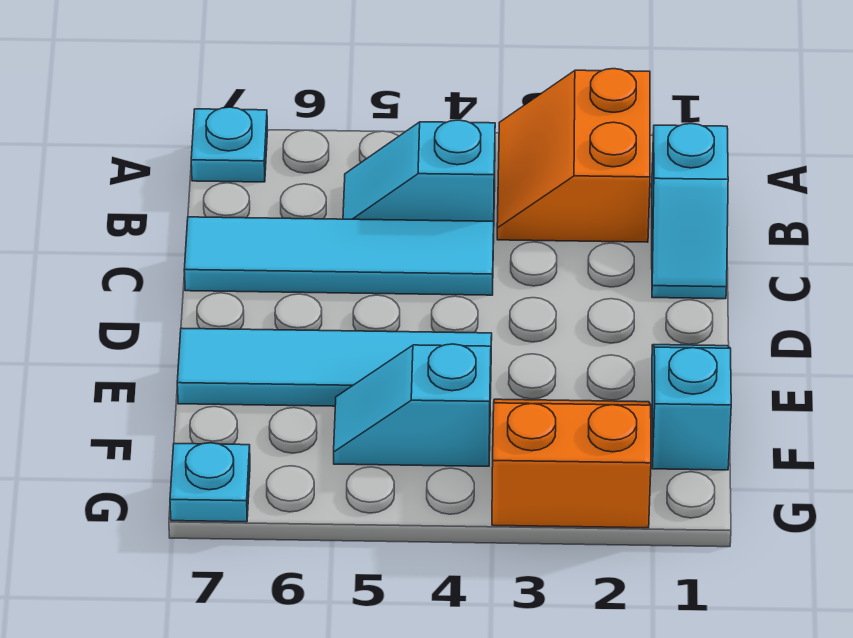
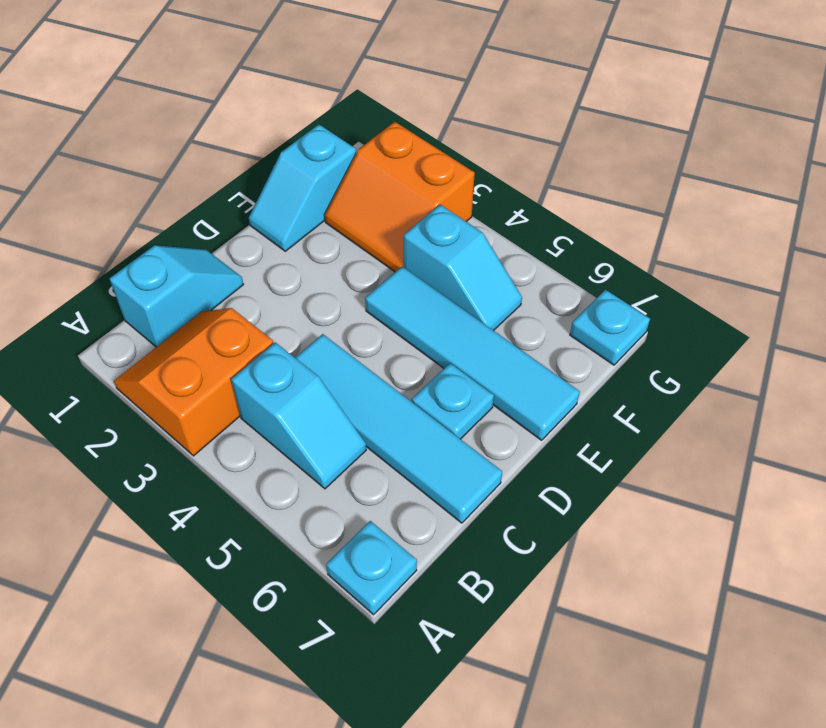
orange slope A2:B3 level 1 top 2 -> orange slope A2:B3 level 1 top 3
none -> cyan plate D6 level 1

